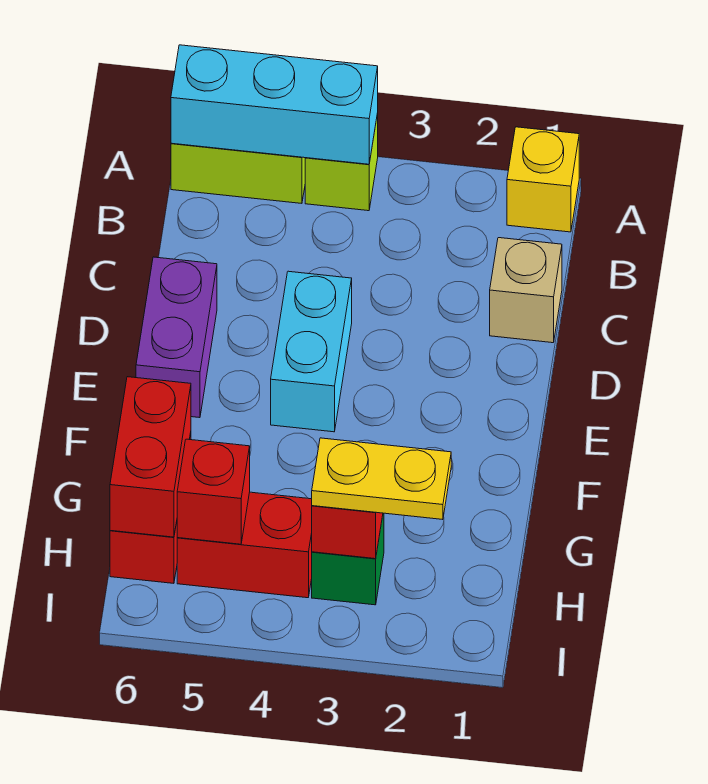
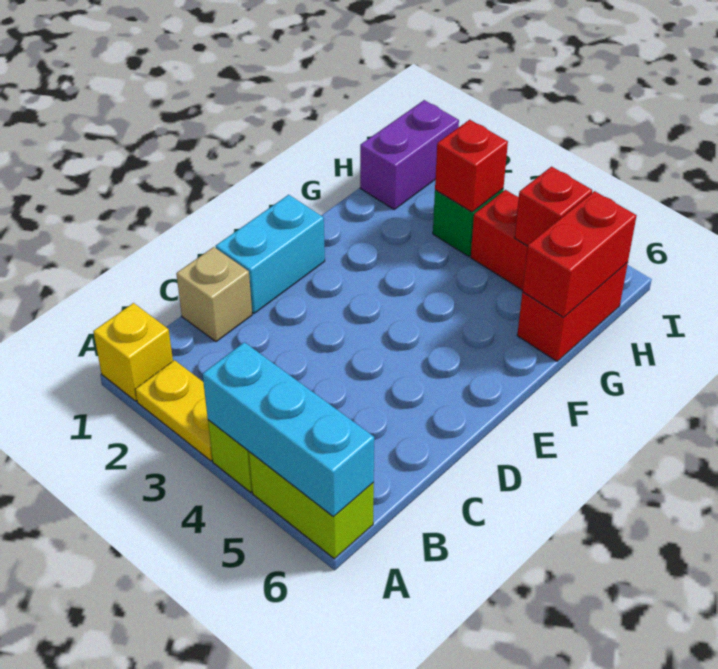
cyan brick D4:E4 level 1 -> cyan brick D1:E1 level 1
purple brick D6:E6 level 1 -> purple brick H1:I1 level 1
yellow plate H2:H3 level 3 -> yellow plate A2:A3 level 1

